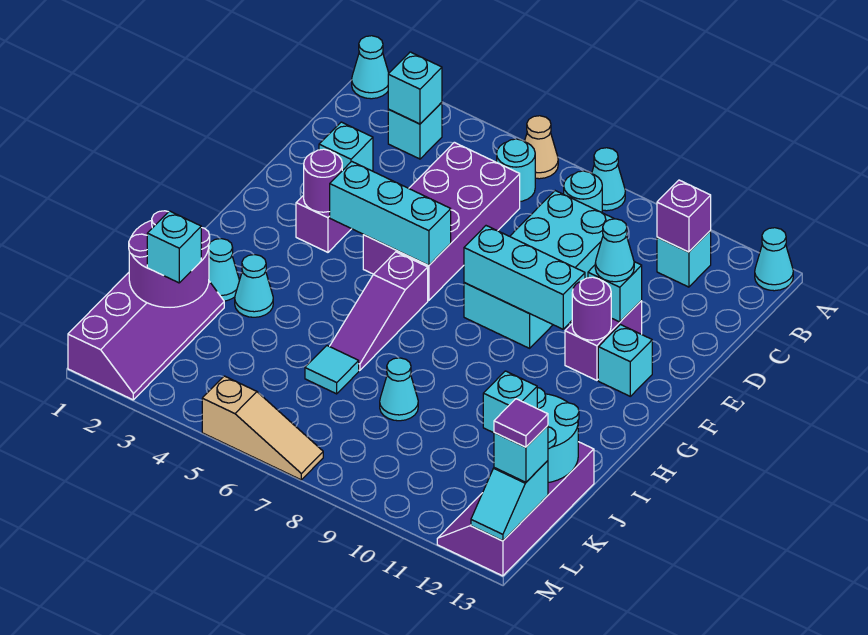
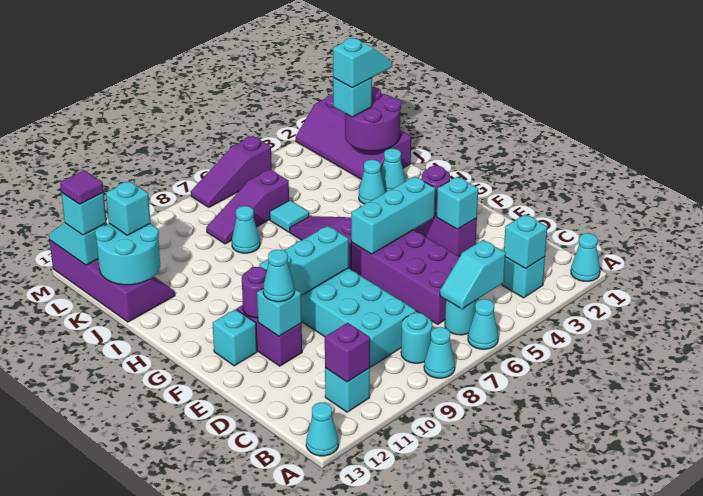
tan cone A6 level 1 -> cyan cone A6 level 1
none -> cyan slope B5:B6 level 2 top 5
none -> cyan slope K1:K2 level 4 top 2
none -> purple slope K6:K8 level 1 top 6
tan slope M5:M7 level 1 top 5 -> purple slope M5:M7 level 1 top 5

